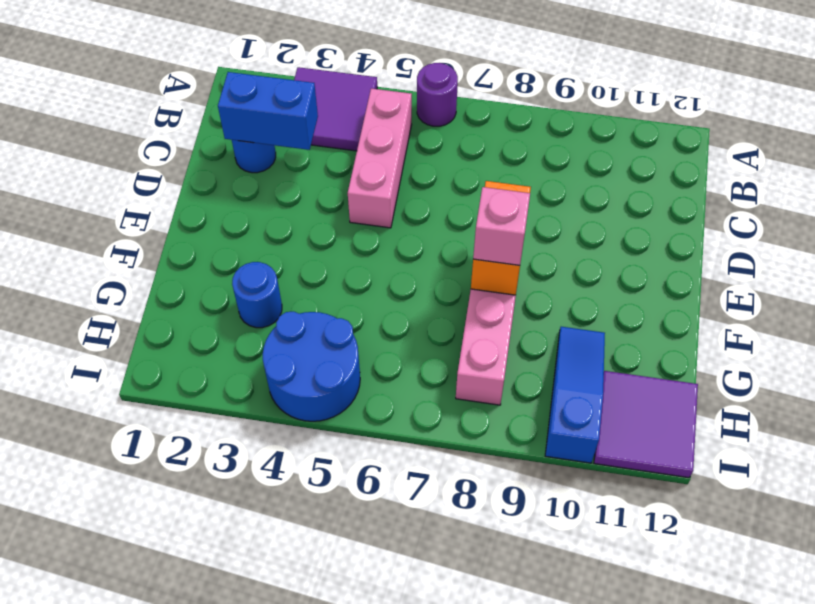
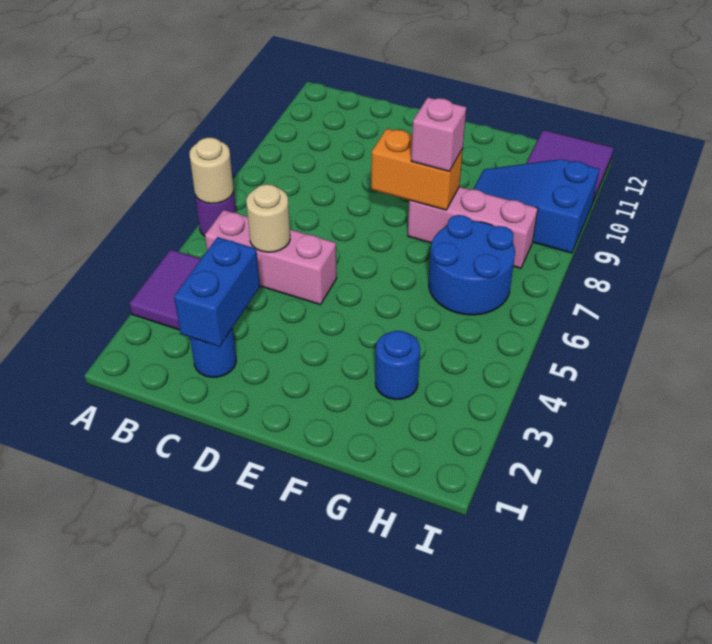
none -> tan round brick A6 level 2
none -> tan round brick C5 level 2
blue slope G10:I10 level 1 top I -> blue slope G9:I10 level 1 top I
blue round brick H4:I5 level 1 -> blue round brick G6:H7 level 1

